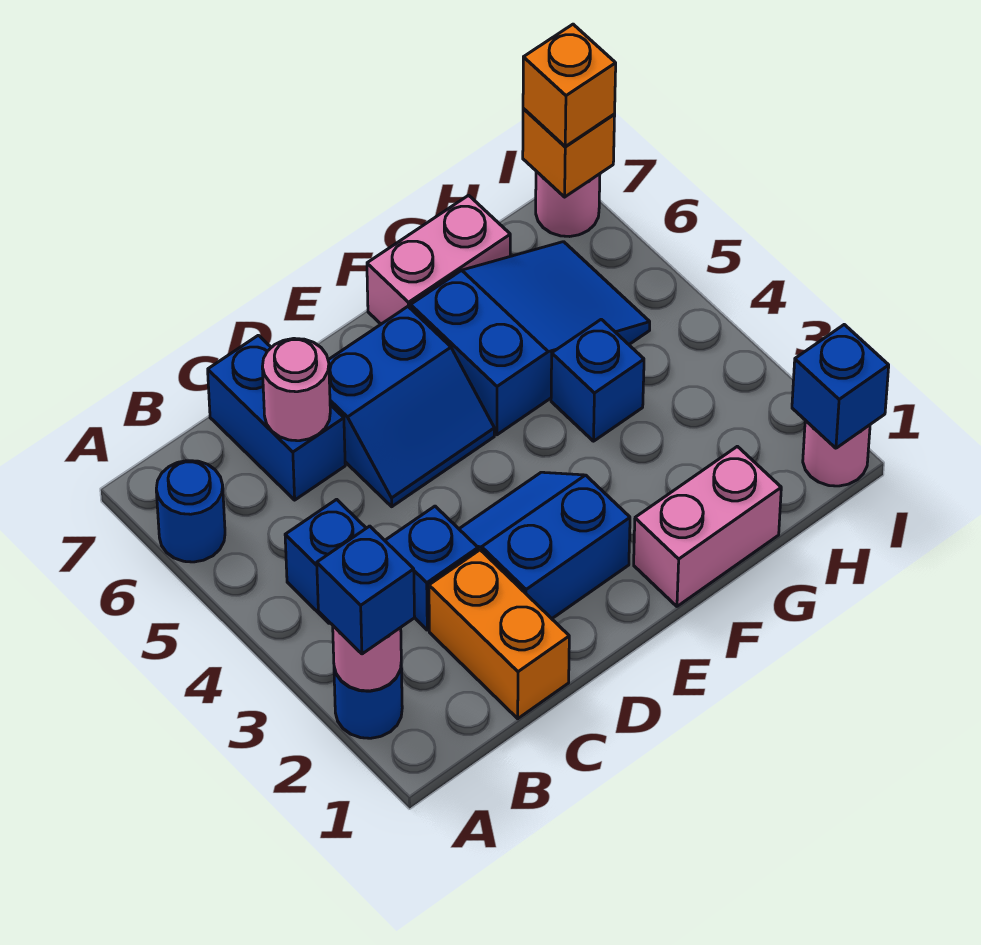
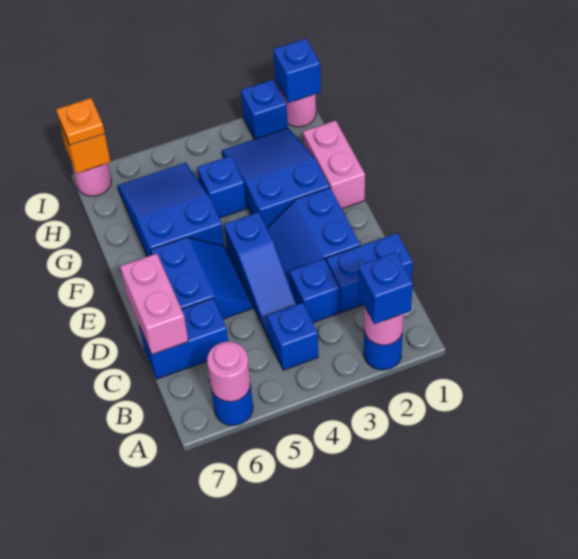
orange brick C1:C2 level 1 -> blue brick C1:C2 level 1
none -> blue slope C4:E4 level 1 top E
pink round brick C6 level 2 -> pink round brick A6 level 2
none -> blue slope F2:H3 level 1 top F
pink brick F7:G7 level 1 -> pink brick C7:D7 level 2
none -> blue brick I2 level 1
orange brick I7 level 3 -> orange plate I7 level 3

